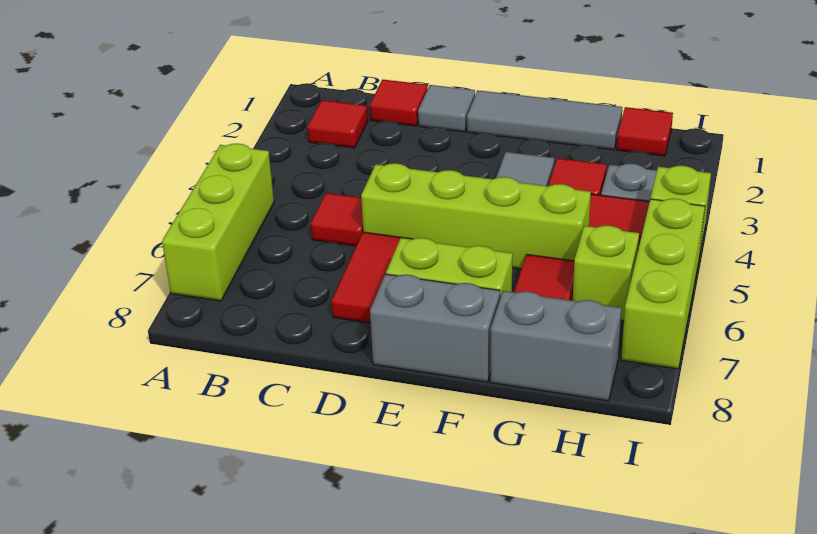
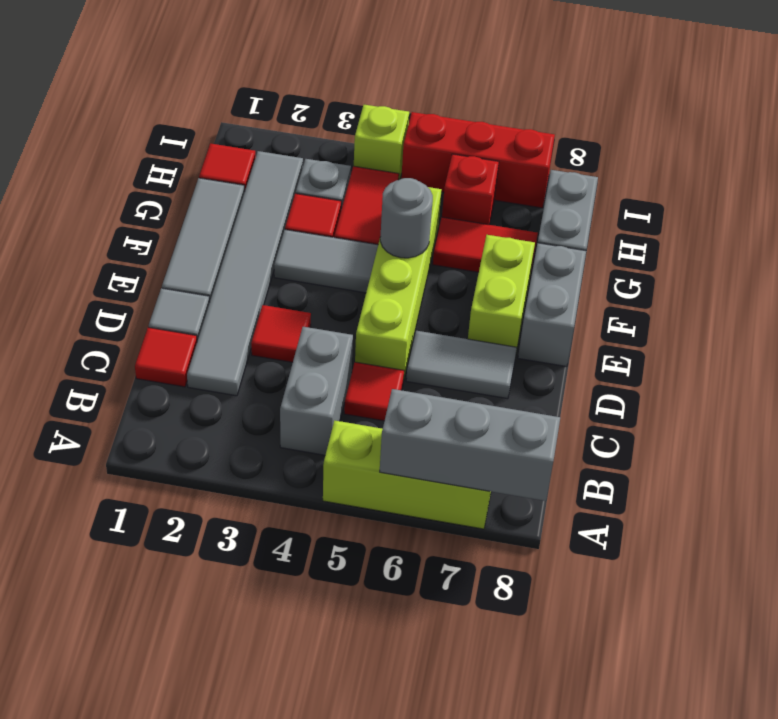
none -> grey brick A6:A8 level 2
red tile B2 level 1 -> red tile D3 level 1
none -> grey brick B4:C4 level 1
none -> grey tile C2:H2 level 1
red tile D6:D7 level 1 -> grey tile D6:D7 level 1
none -> grey round brick F5 level 2
lime brick H6 level 1 -> red brick H6 level 1
lime brick I5:I7 level 1 -> red brick I5:I7 level 1

